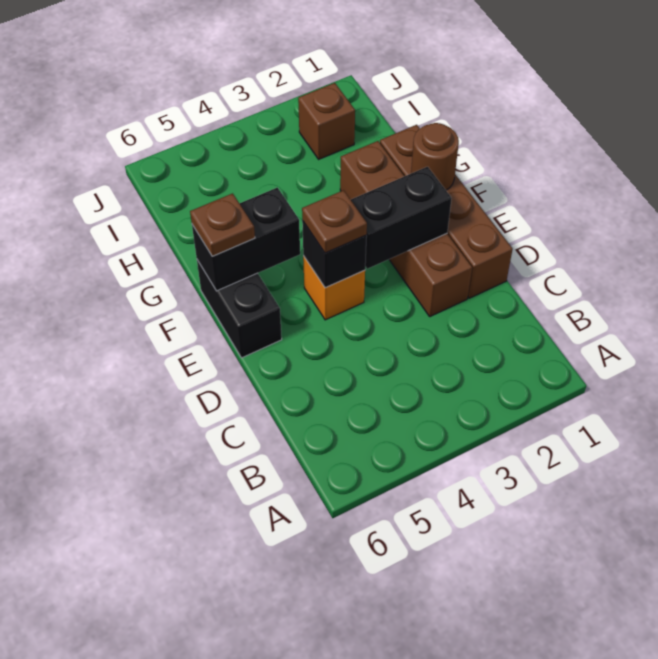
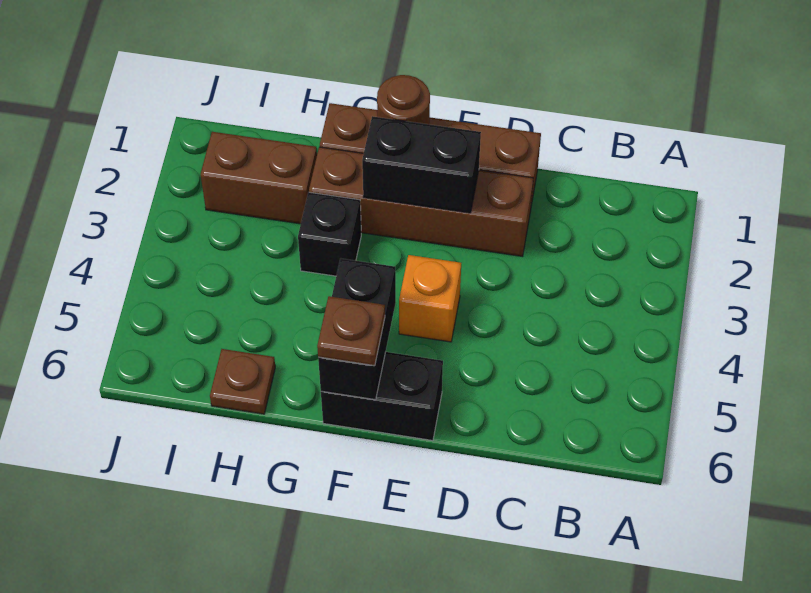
black brick E2:E3 level 2 -> black brick E2:F2 level 2
black brick E4 level 2 -> black brick G3 level 1
brown plate E4 level 3 -> brown plate H6 level 1
brown brick I2 level 1 -> brown brick H2:I2 level 1

